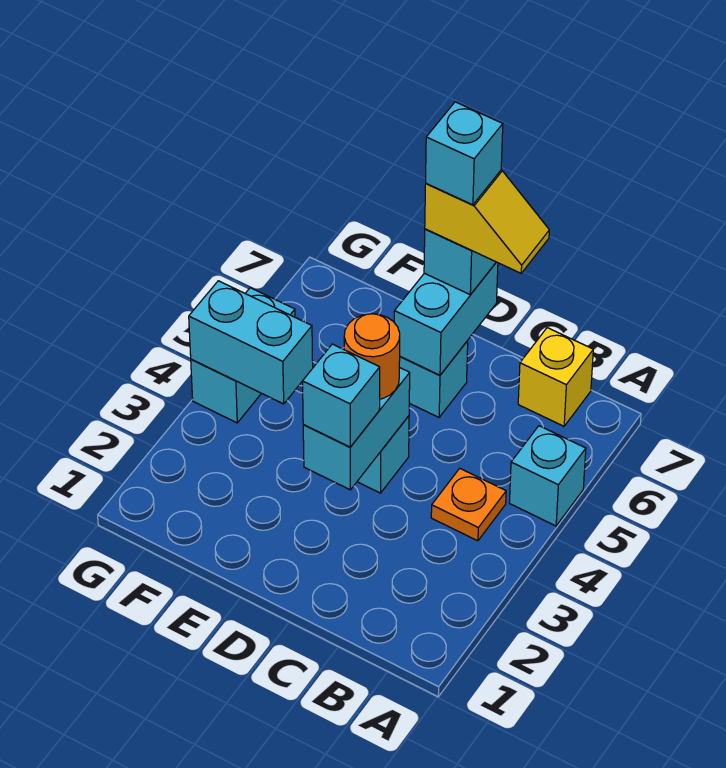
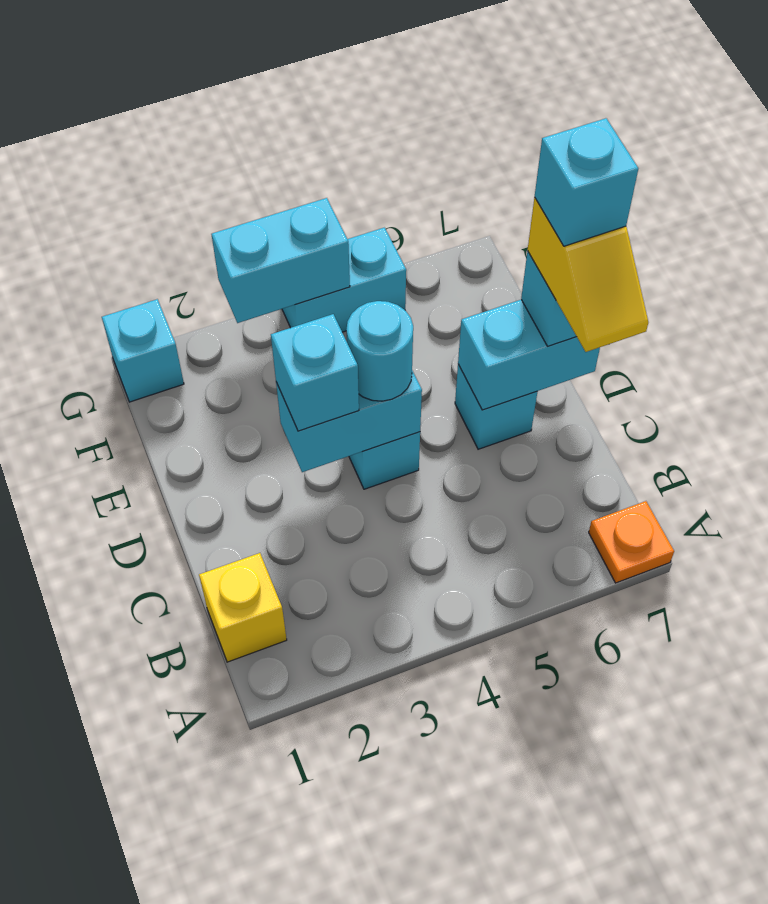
cyan brick A5 level 1 -> cyan brick G1 level 1
orange plate B4 level 1 -> orange plate A7 level 1
yellow brick B7 level 1 -> yellow brick B1 level 1
orange round brick D4 level 3 -> cyan round brick D4 level 3
cyan brick F4:G4 level 2 -> cyan brick G3:G4 level 2

